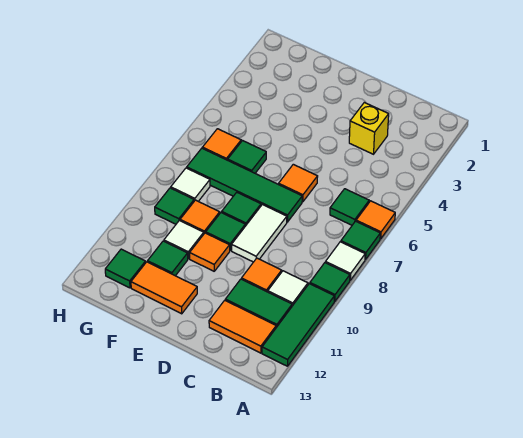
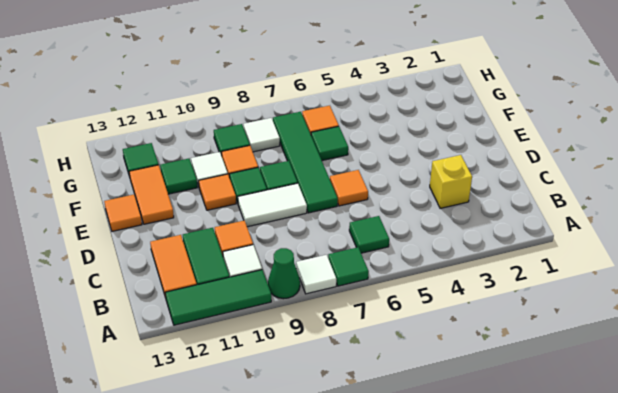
orange tile A6 level 1 -> orange tile E13 level 1
green tile A9 level 1 -> green cone A9 level 1

